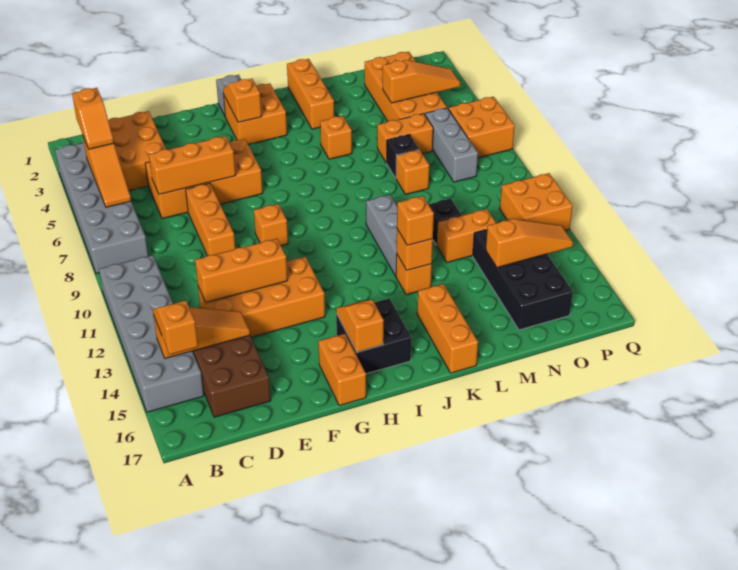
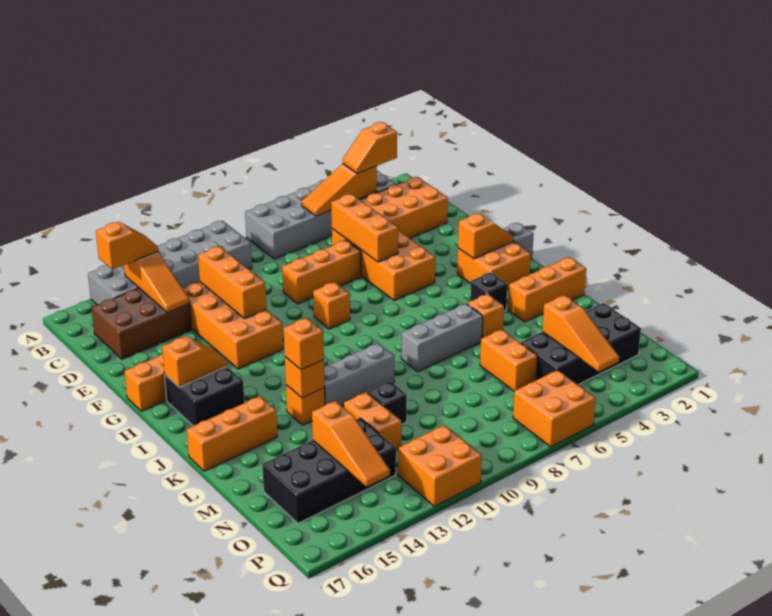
black brick M7 level 1 -> black brick J4 level 1
orange brick M8 level 1 -> none
orange brick N2:O5 level 1 -> black brick N2:O5 level 1
grey brick O6:O8 level 1 -> grey brick K6:K8 level 1

